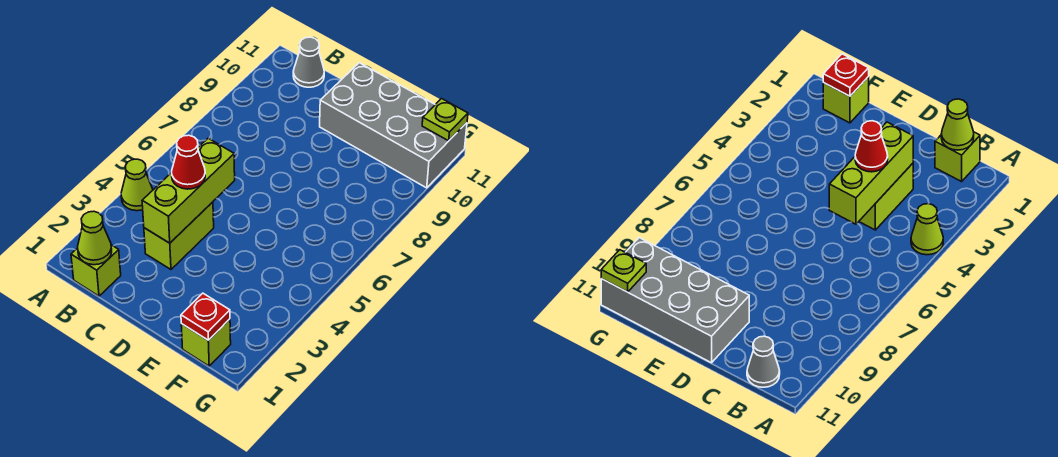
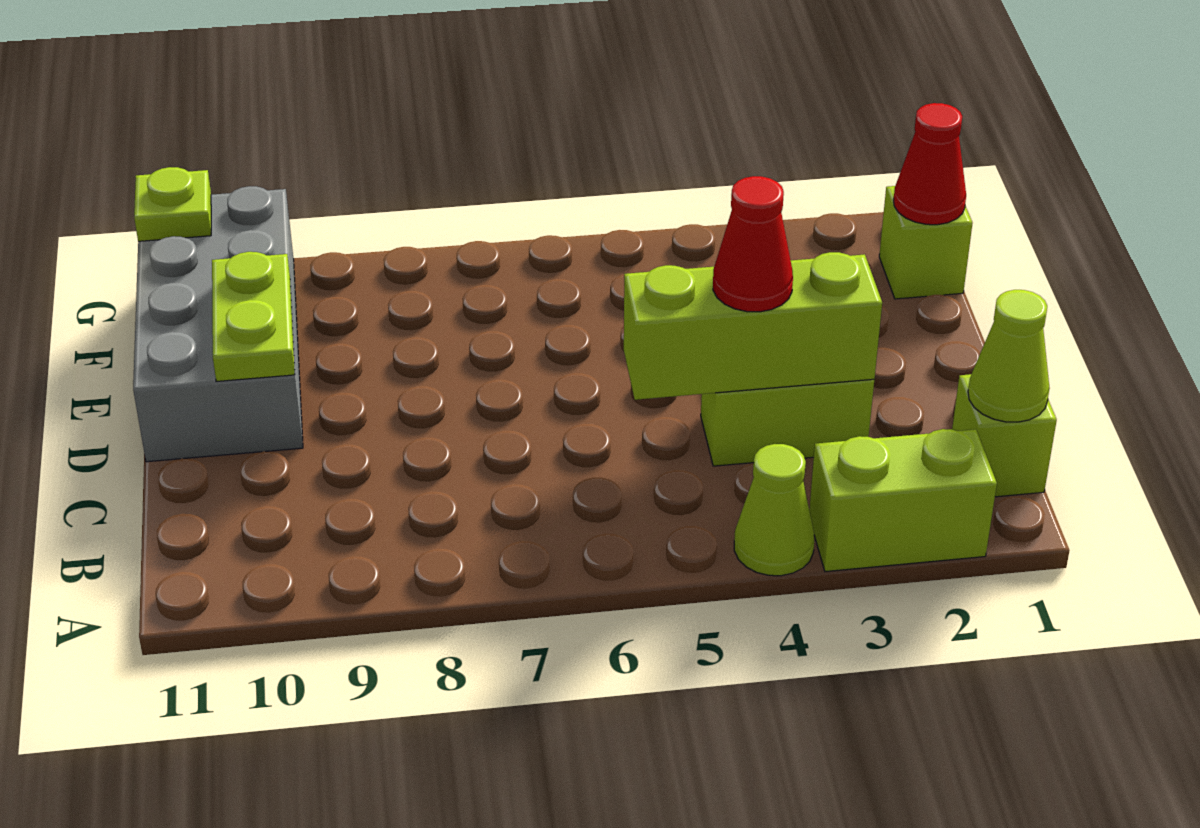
none -> lime brick A2:A3 level 1
grey cone B11 level 1 -> none
none -> lime plate D10:E10 level 2
red plate F1 level 2 -> red cone F1 level 2

